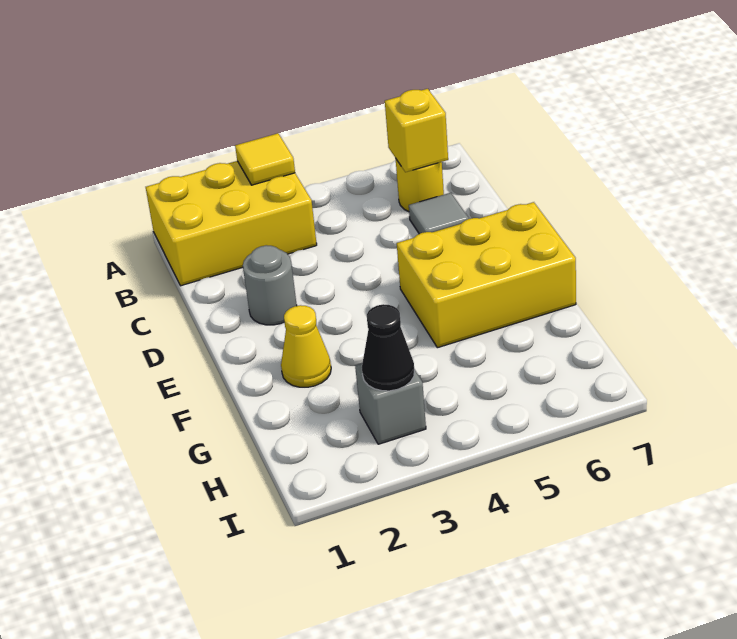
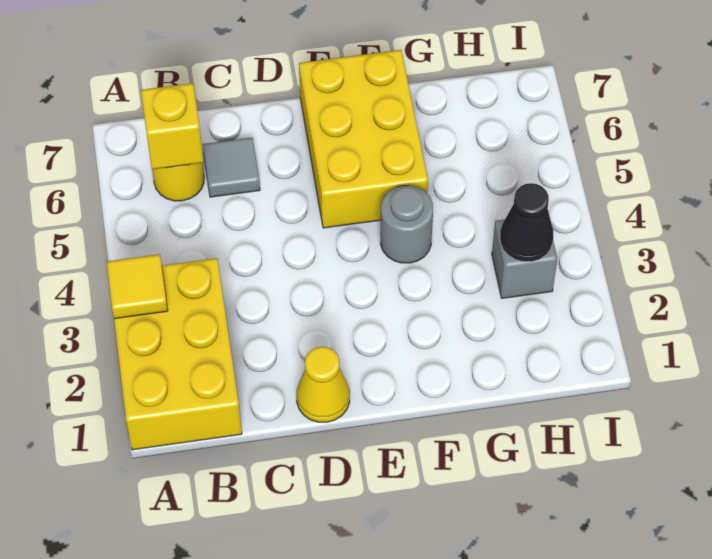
grey round brick D2 level 1 -> grey round brick F4 level 1
yellow cone F2 level 1 -> yellow cone D1 level 1

